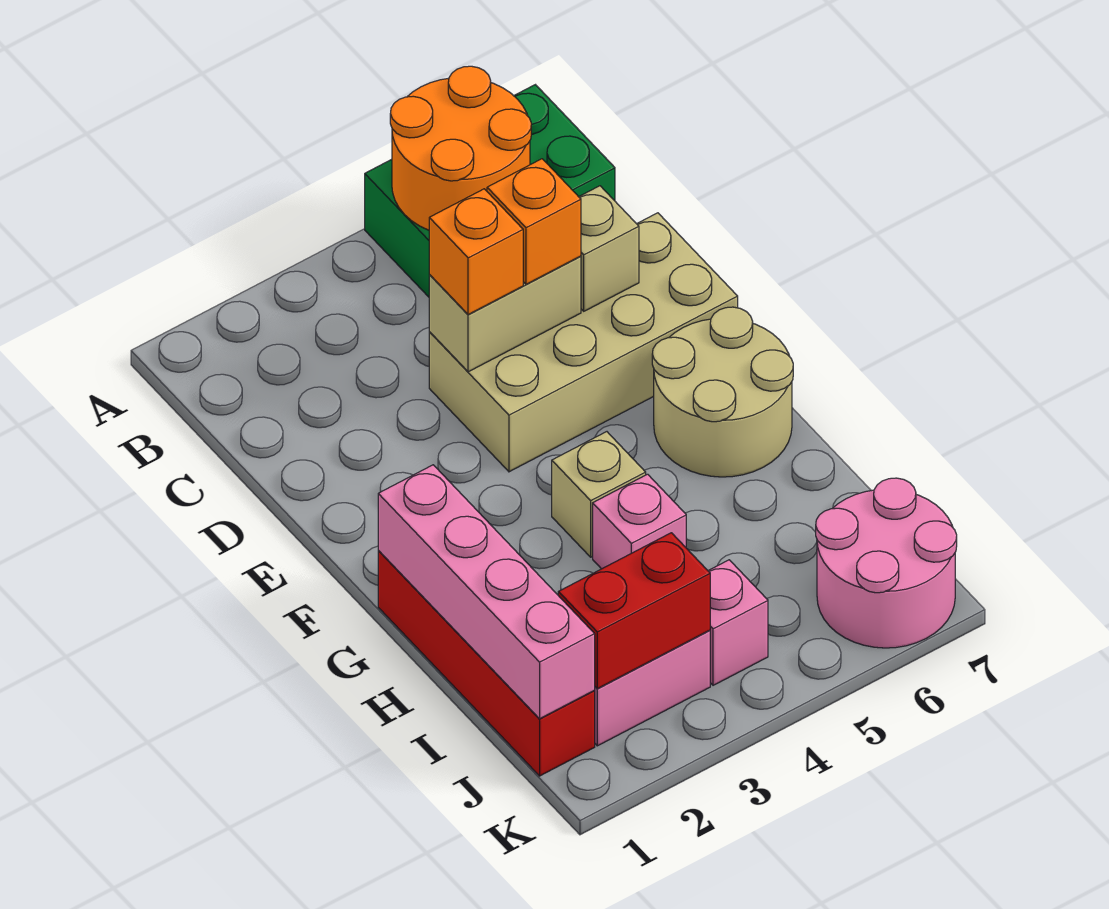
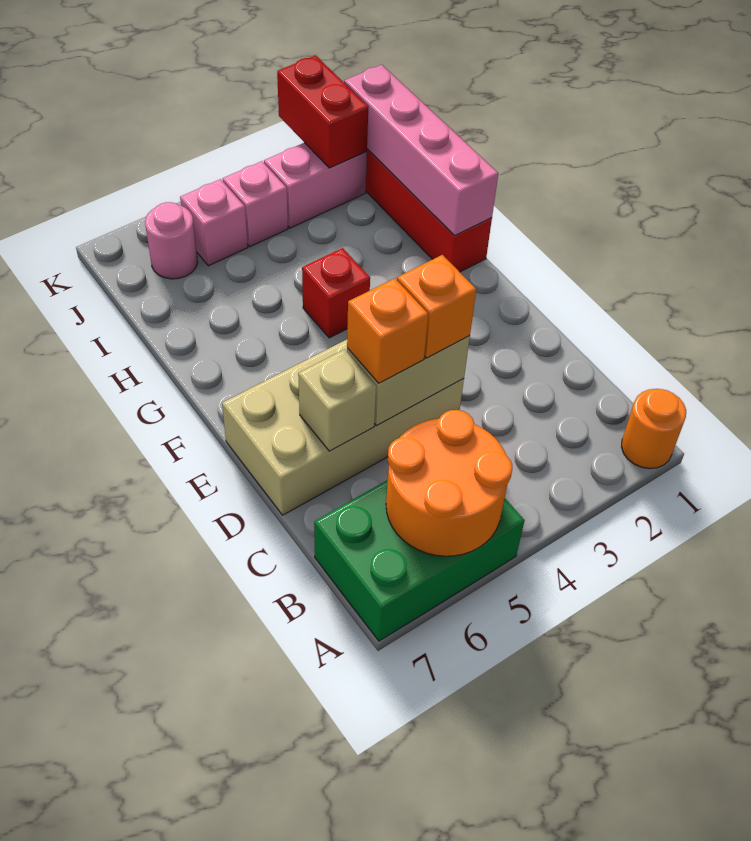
none -> orange round brick A1 level 1
tan round brick F6:G7 level 1 -> none
tan brick G4 level 1 -> red brick G4 level 1
pink brick H4 level 1 -> pink brick J5 level 1
red brick J2:J3 level 2 -> red brick J2:K2 level 2
pink round brick J6:K7 level 1 -> pink round brick J6 level 1

